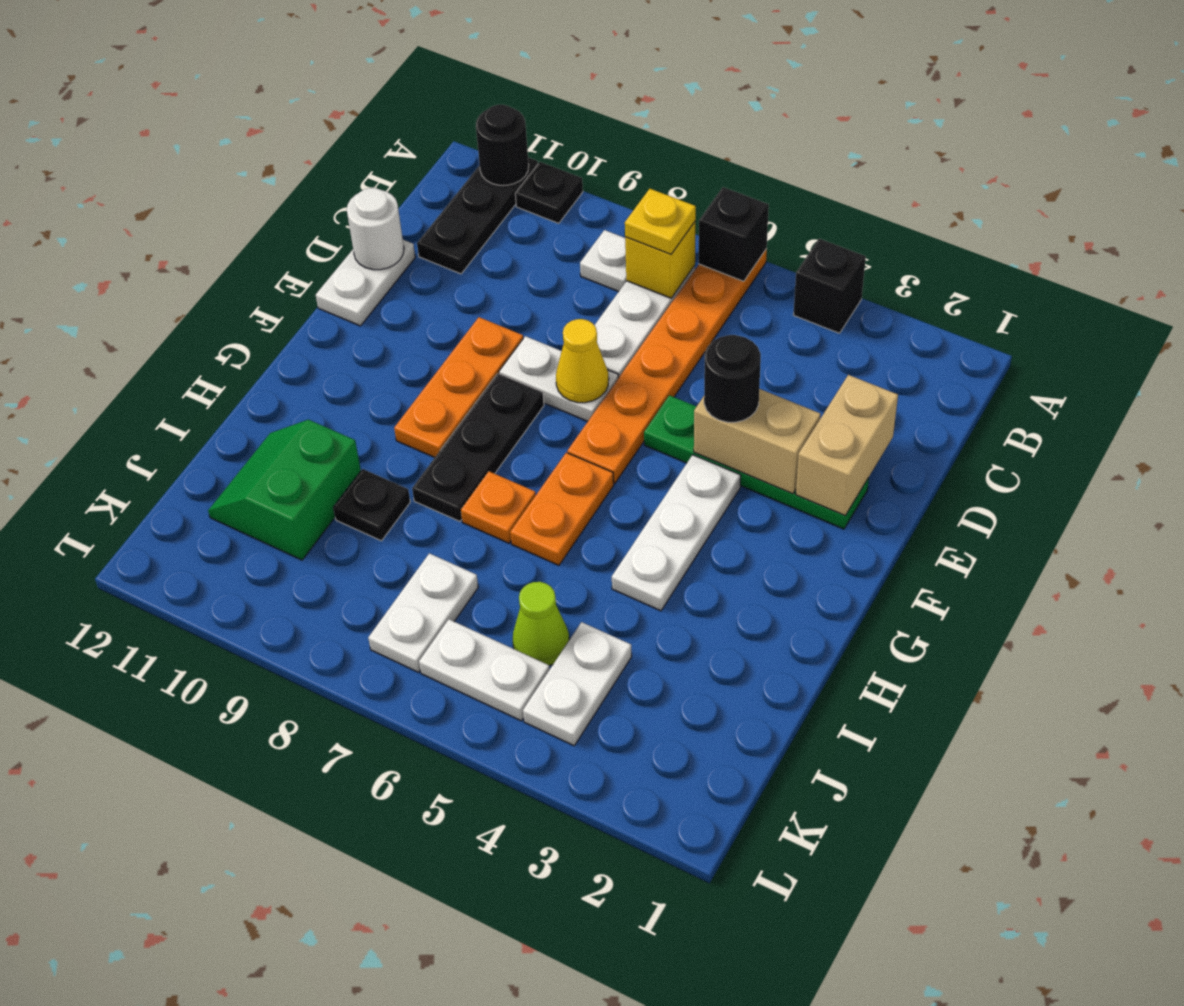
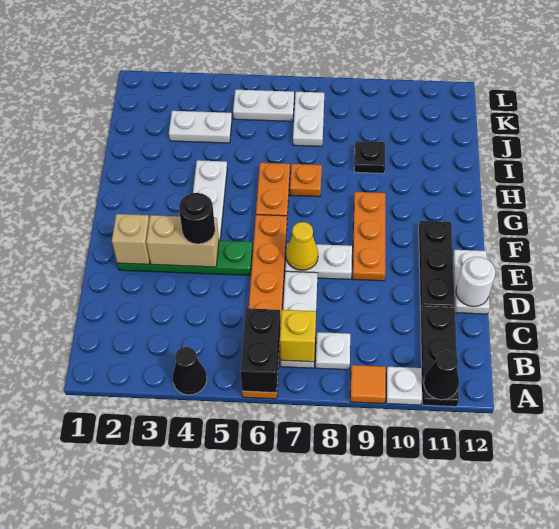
black brick A4 level 1 -> black cone A4 level 1
black brick A6 level 2 -> black brick A6:B6 level 2
none -> orange tile A9 level 1
black plate A10 level 1 -> white plate A10 level 1
black round brick A11 level 2 -> black cone A11 level 2
yellow plate B7 level 3 -> none
tan brick D2:E2 level 2 -> tan brick E2 level 2
black plate F8:H8 level 1 -> black plate D11:F11 level 1
green slope I10:J11 level 1 top 10 -> none
white plate J4:K4 level 1 -> white plate J3:J4 level 1
lime cone J5 level 1 -> none

